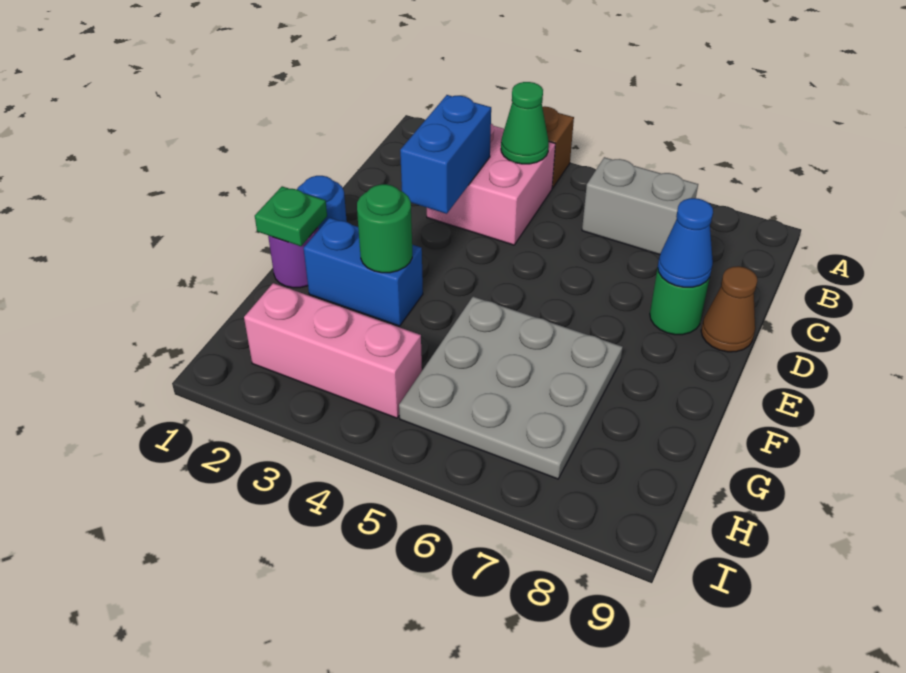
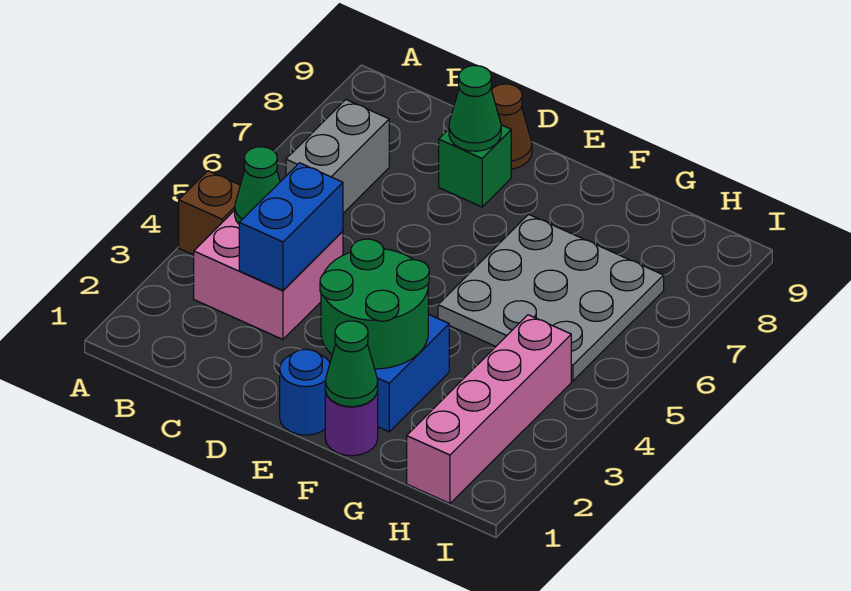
blue brick C3:D3 level 2 -> blue brick C3:C4 level 2
green round brick D8 level 1 -> green brick D8 level 1
blue cone D8 level 2 -> green cone D8 level 2
green plate F1 level 2 -> green cone F1 level 2
green round brick F3 level 2 -> green round brick E2:F3 level 2
pink brick H2:H4 level 1 -> pink brick H1:H4 level 1

